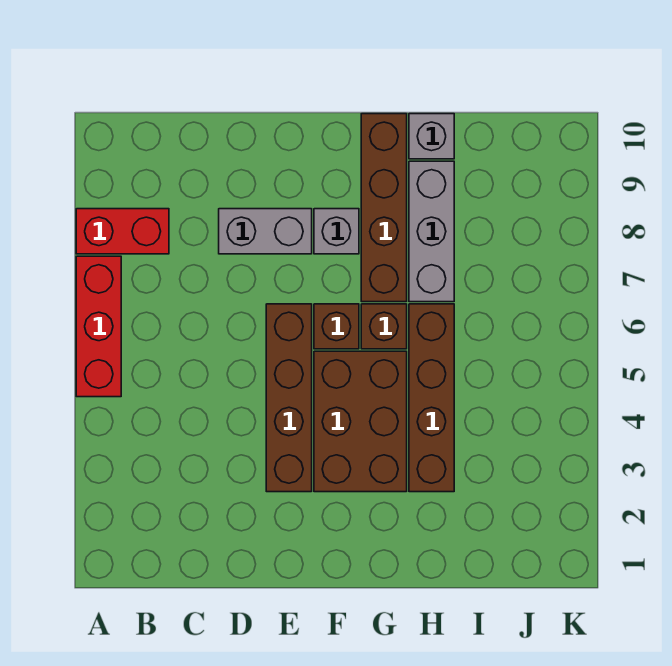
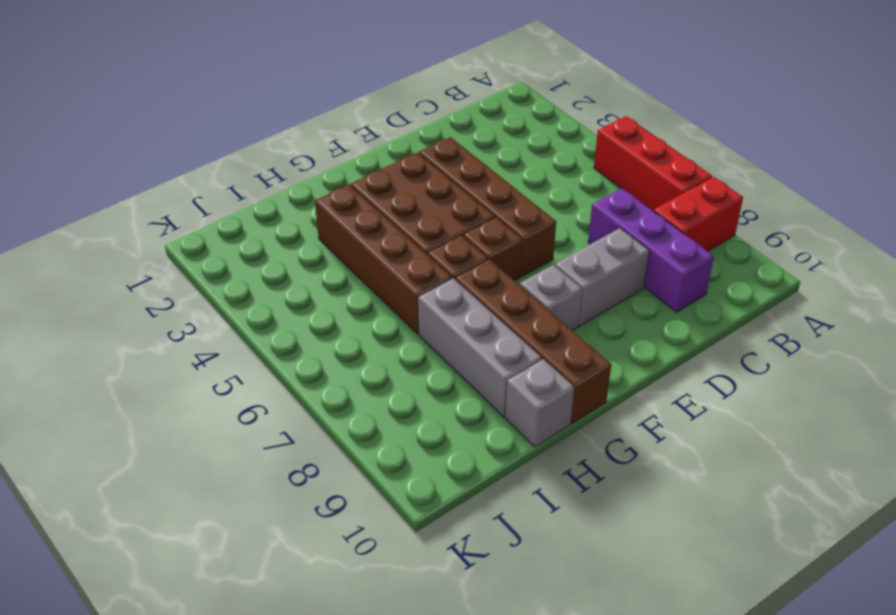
none -> purple brick C7:C9 level 1

